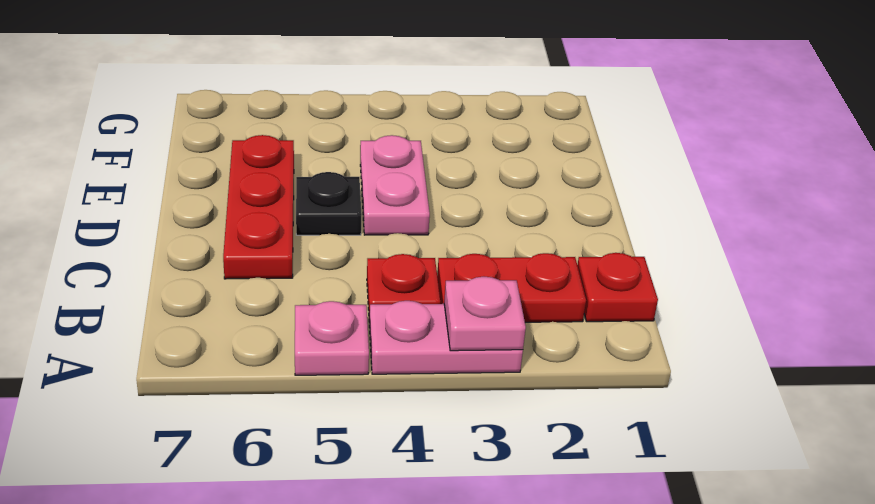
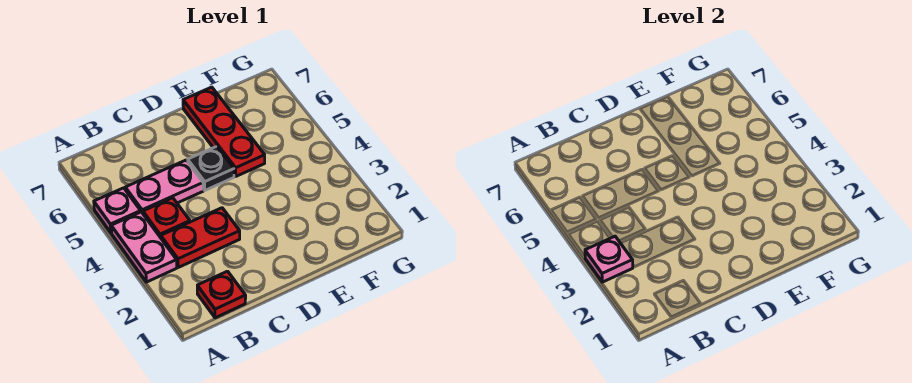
red plate B2:B3 level 1 -> red plate B3:C3 level 1
red plate C6:E6 level 1 -> red plate E5:E7 level 1
pink plate D4:E4 level 1 -> pink plate B5:C5 level 1

